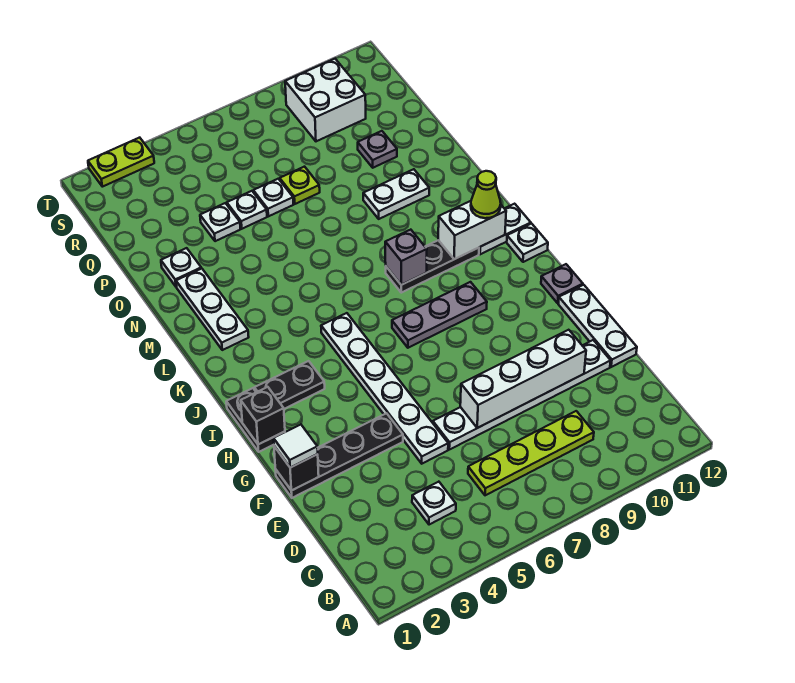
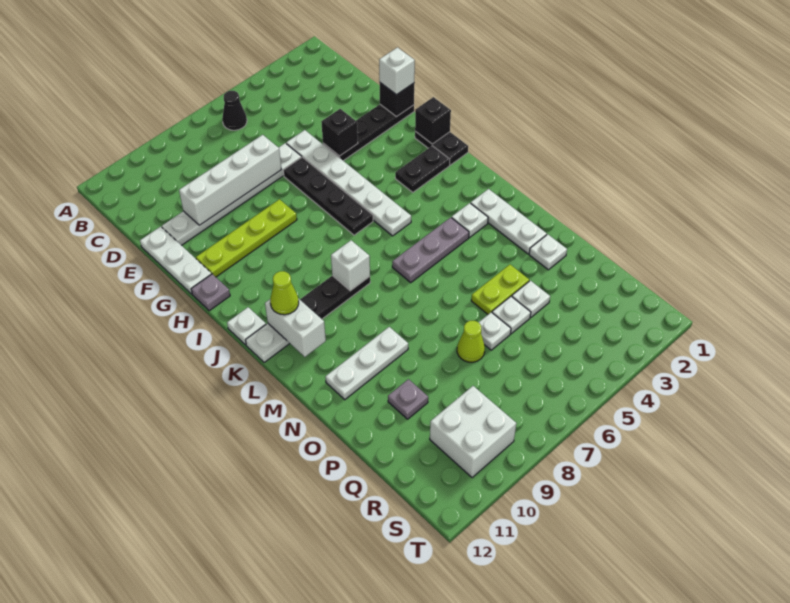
none -> black cone B6 level 1
white plate C4 level 1 -> white plate L3 level 1
lime plate C6:C9 level 1 -> lime plate G8:G11 level 1
white tile F1 level 3 -> white brick F1 level 3
none -> black brick F4 level 2
none -> black plate F6:I6 level 1
grey plate I7:I9 level 1 -> grey plate L4:L6 level 1
grey brick K8 level 2 -> white brick K8 level 2
white brick K10:K11 level 2 -> white brick K11:L11 level 2
white plate N9:N10 level 1 -> white plate N9:N11 level 1
lime plate P7 level 1 -> lime cone P7 level 1
lime plate T2:T3 level 1 -> lime plate O4:O5 level 1

